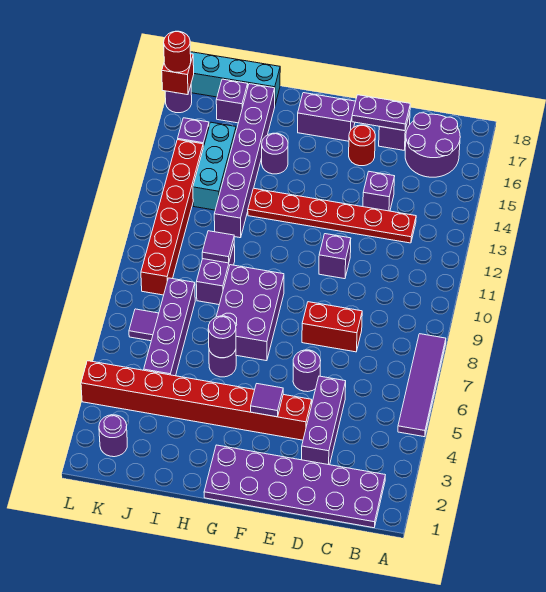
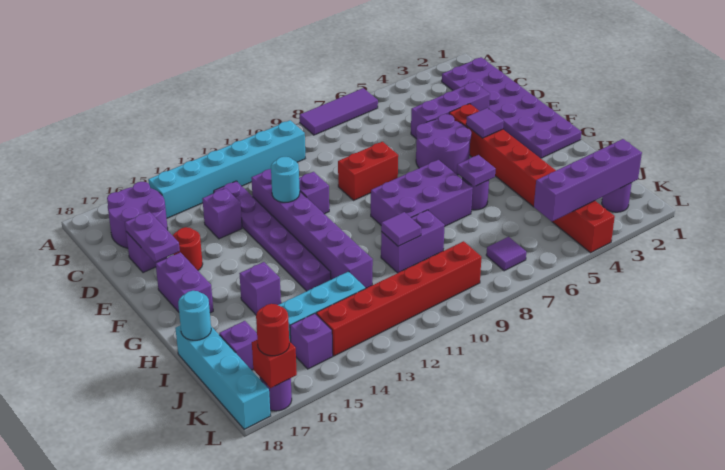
purple tile A5:A8 level 1 -> purple tile A6:A8 level 1
none -> cyan brick B10:B15 level 1
red plate C13:H13 level 1 -> purple plate C13:H13 level 1
red brick D8:E8 level 1 -> red brick E8:E9 level 1
purple round brick E6 level 1 -> purple round brick E5:F6 level 1
none -> cyan round brick E12 level 2
purple round brick H6 level 2 -> purple plate H6 level 2
purple round brick H15 level 1 -> purple brick H15 level 1
purple brick I12:I17 level 1 -> purple brick D12:I12 level 1
none -> cyan round brick I18 level 2
purple brick J5:J8 level 1 -> purple brick K2:K5 level 2

